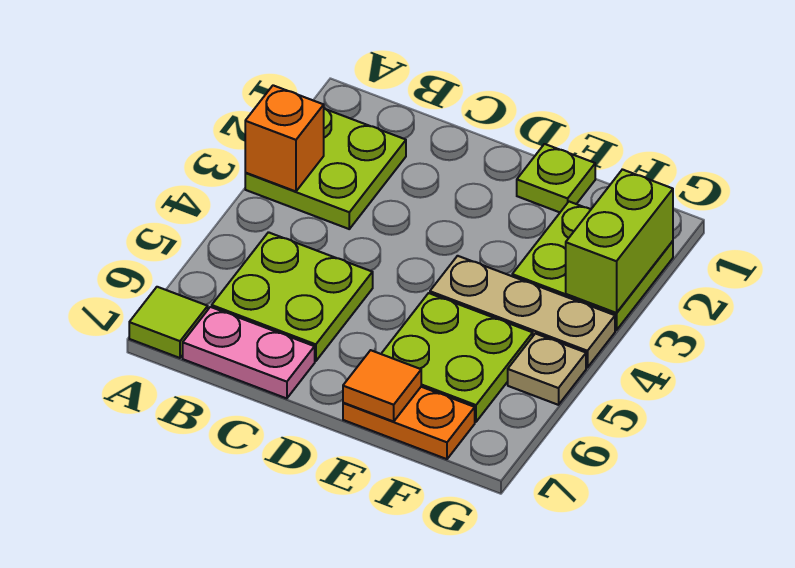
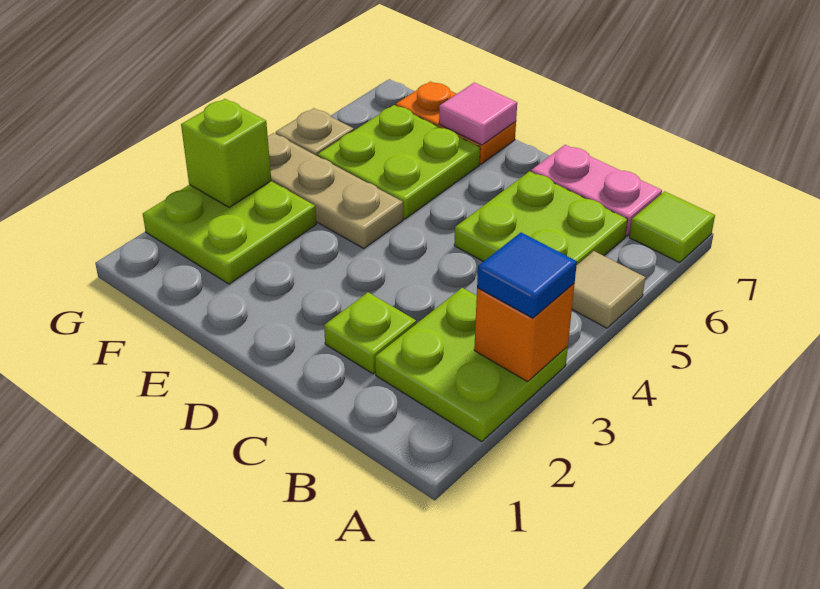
none -> blue tile A3 level 3
none -> tan tile A5 level 1
lime plate E1 level 1 -> lime plate C2 level 1
orange tile E7 level 2 -> pink tile E7 level 2
lime brick G2:G3 level 2 -> lime brick G3 level 2

